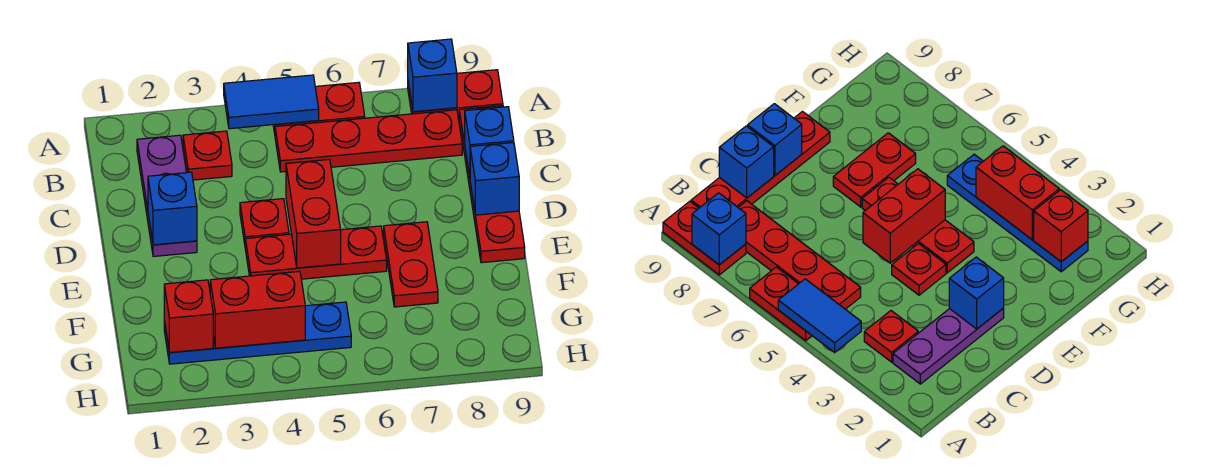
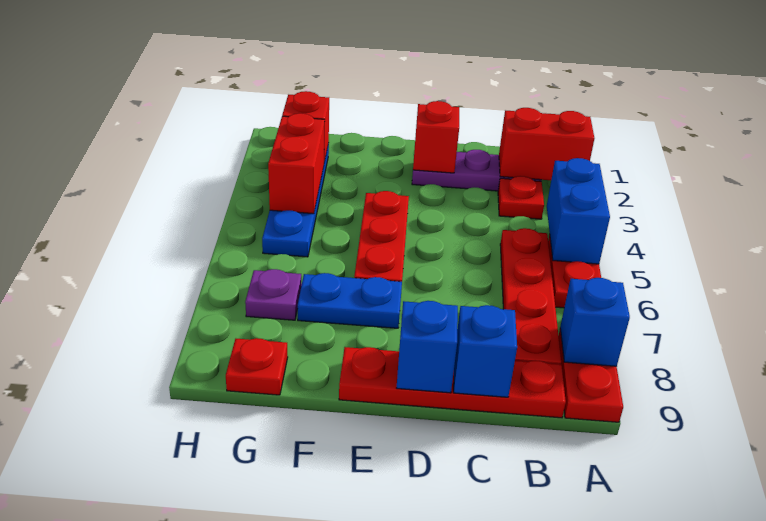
blue tile A4:A5 level 2 -> blue brick A4:A5 level 2
blue brick D2 level 2 -> red brick D2 level 2
red plate D4 level 1 -> red plate G9 level 1
red brick D5:E5 level 2 -> red brick A2:B2 level 2
red plate E7:F7 level 1 -> blue plate E7:F7 level 1
none -> purple plate G7 level 1

